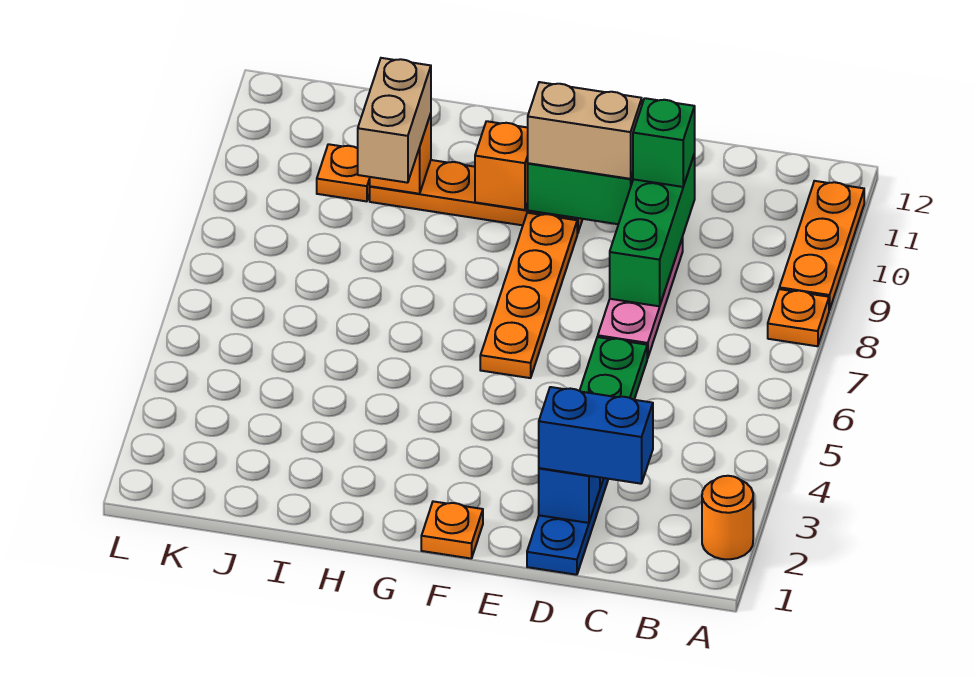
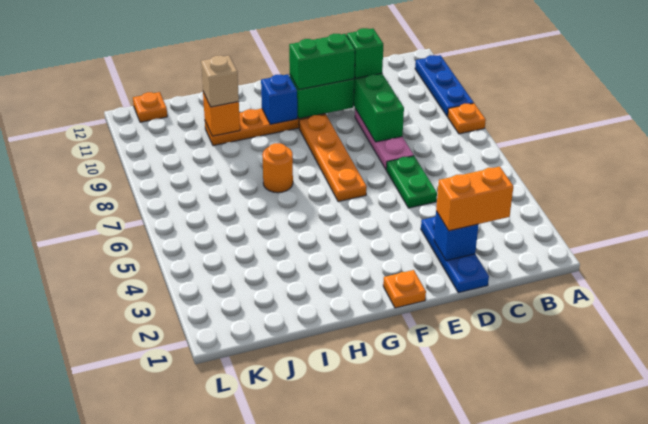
orange round brick A2 level 1 -> orange round brick H7 level 1
orange plate A9:A11 level 1 -> blue plate A9:A11 level 1
blue brick C2:D2 level 3 -> orange brick C2:D2 level 3
tan brick E10:F10 level 3 -> green brick E10:F10 level 3
orange brick G10 level 2 -> blue brick G10 level 2
tan brick I9:I10 level 3 -> tan brick I10 level 3
orange plate J10 level 1 -> orange plate K12 level 1

